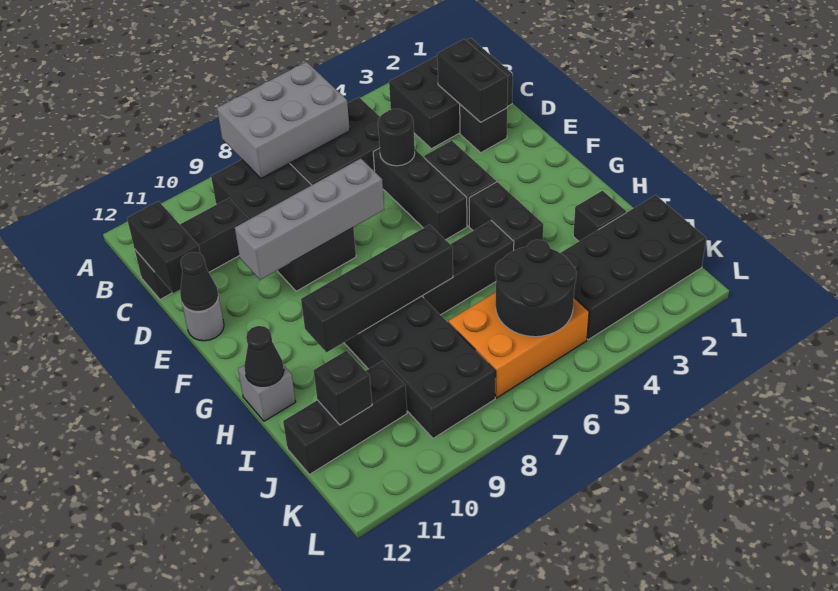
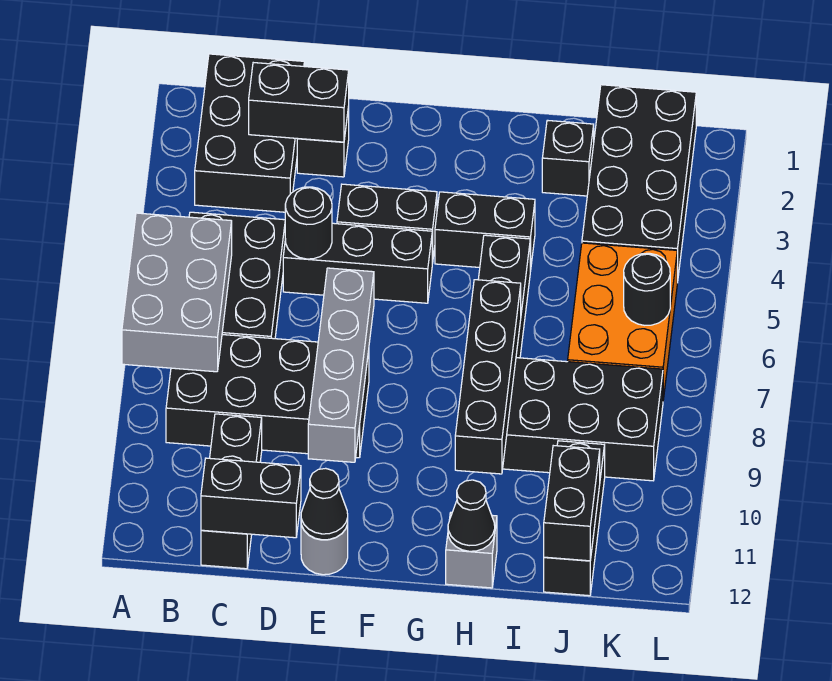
black round brick J5:K6 level 2 -> black round brick K6 level 2
black brick J11 level 2 -> black brick J11:J12 level 2

